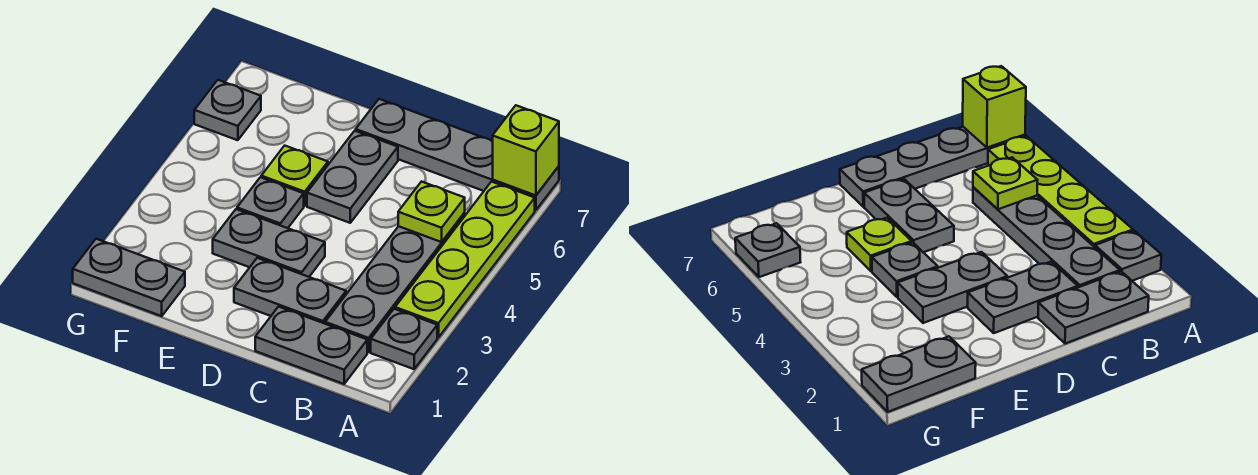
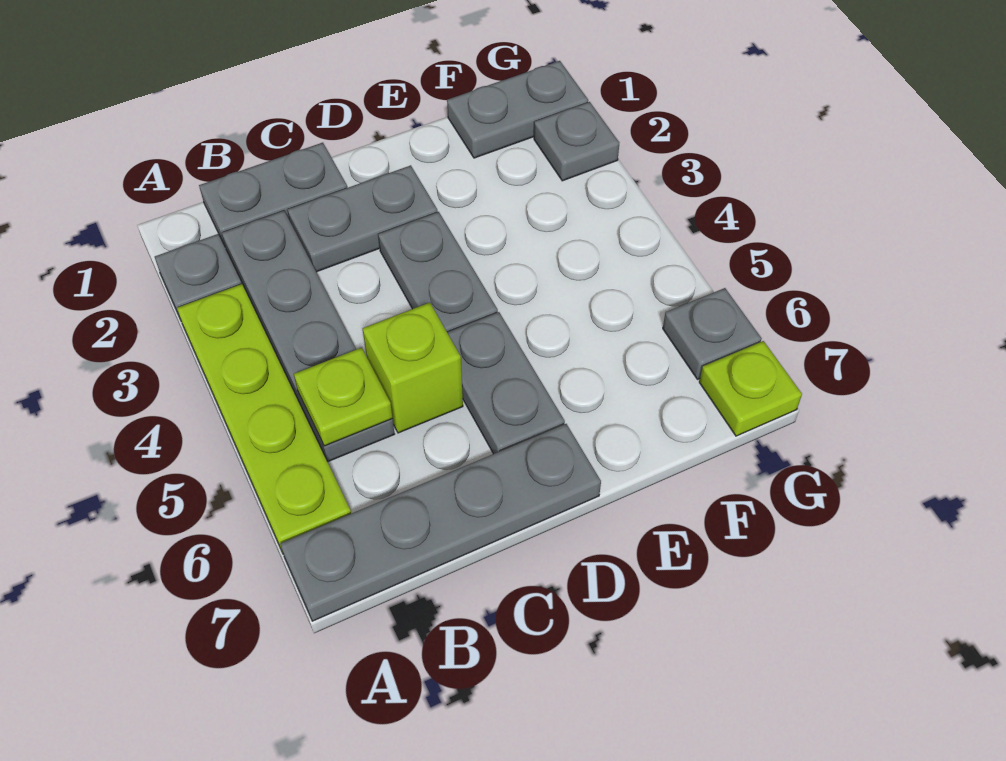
lime brick A7 level 2 -> lime brick C5 level 1
grey plate D3:E3 level 1 -> grey plate D3:D4 level 1
grey plate E4 level 1 -> grey plate G2 level 1
lime plate E5 level 1 -> lime plate G7 level 1

